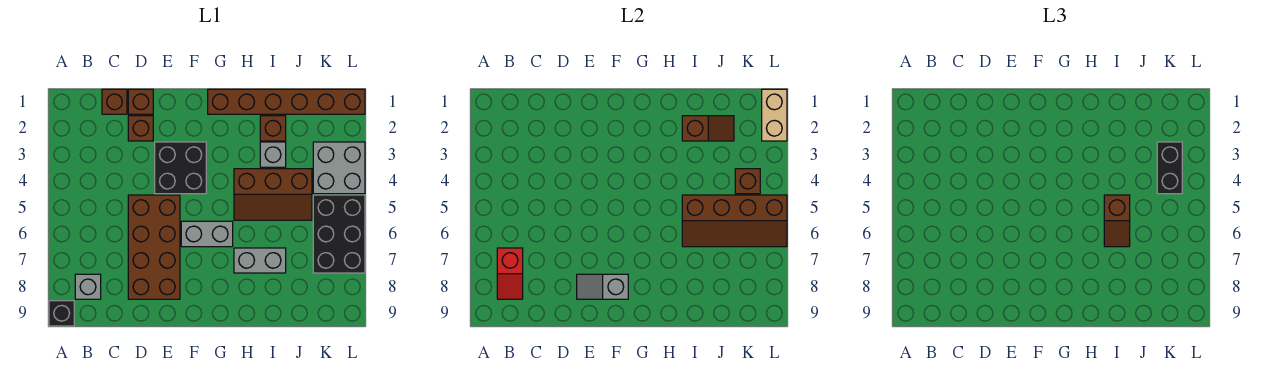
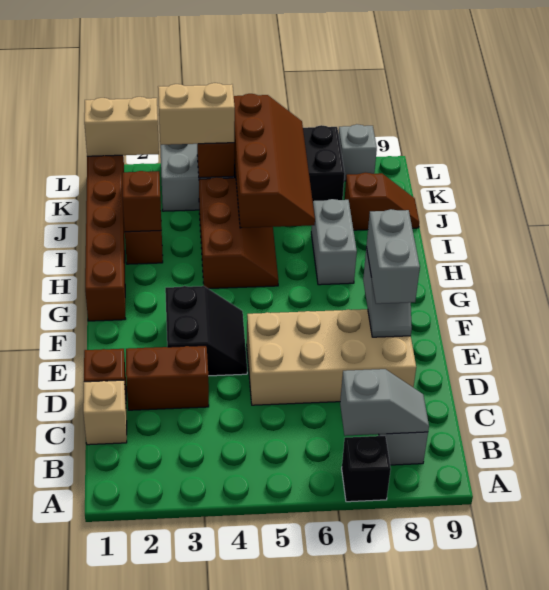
black brick A9 level 1 -> black brick A7 level 1
red slope B7:B8 level 2 top 7 -> grey slope B7:B8 level 2 top 7
brown brick C1 level 1 -> tan brick C1 level 1
brown brick D2 level 1 -> brown brick D2:D3 level 1
brown brick D5:E8 level 1 -> tan brick D5:E8 level 1
black brick E3:F4 level 1 -> black slope E3:F4 level 1 top 3
grey brick F6:G6 level 1 -> grey brick E8:F8 level 3
grey brick I3 level 1 -> grey brick L8 level 1
brown slope I5:I6 level 3 top 5 -> brown slope J8:J9 level 1 top 8
black brick K3:K4 level 3 -> tan brick K3:K4 level 3

